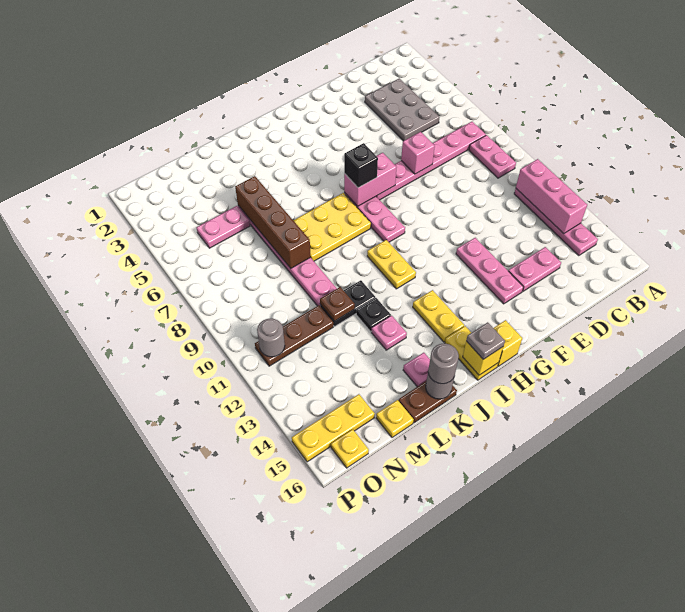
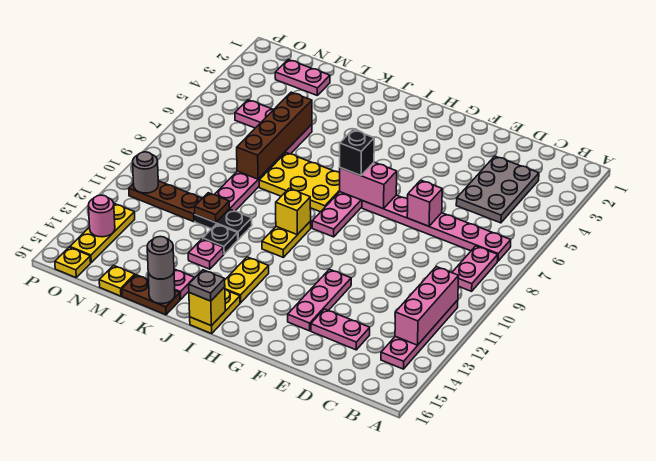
yellow brick H16 level 1 -> yellow brick I10 level 2
none -> pink plate M2:N2 level 1
yellow plate N15:P15 level 1 -> yellow plate O13:O15 level 1
none -> pink round brick O14 level 2

